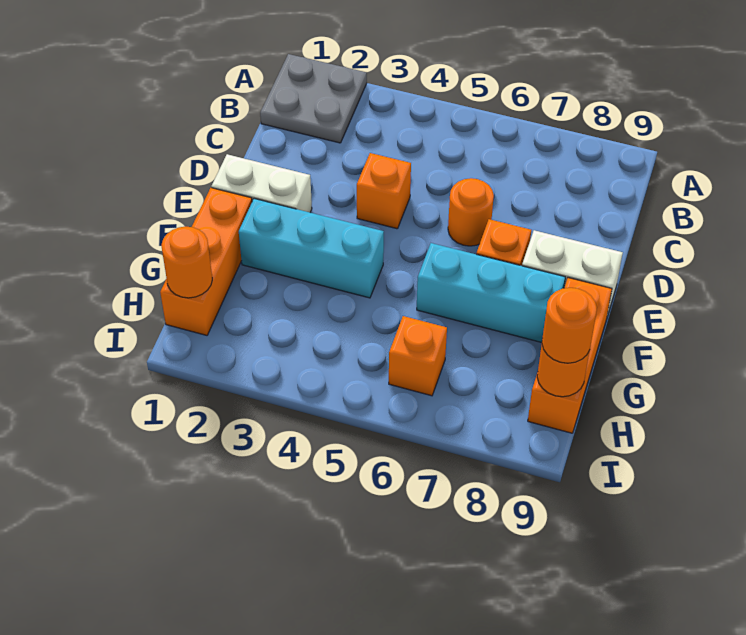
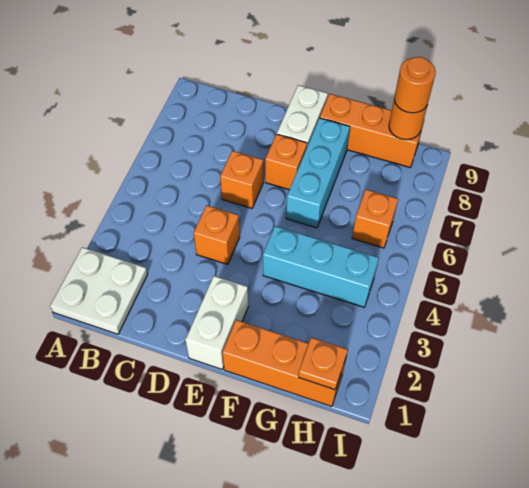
grey plate A1:B2 level 1 -> white plate A1:B2 level 1
orange round brick D6 level 1 -> orange brick D6 level 1
cyan brick F2:F4 level 1 -> cyan brick F4:H4 level 1
orange round brick H1 level 2 -> orange plate H1 level 2

